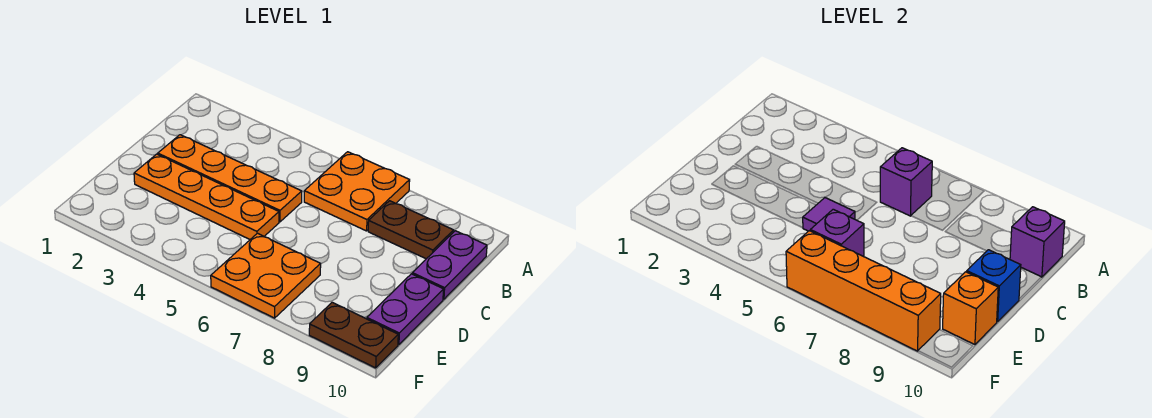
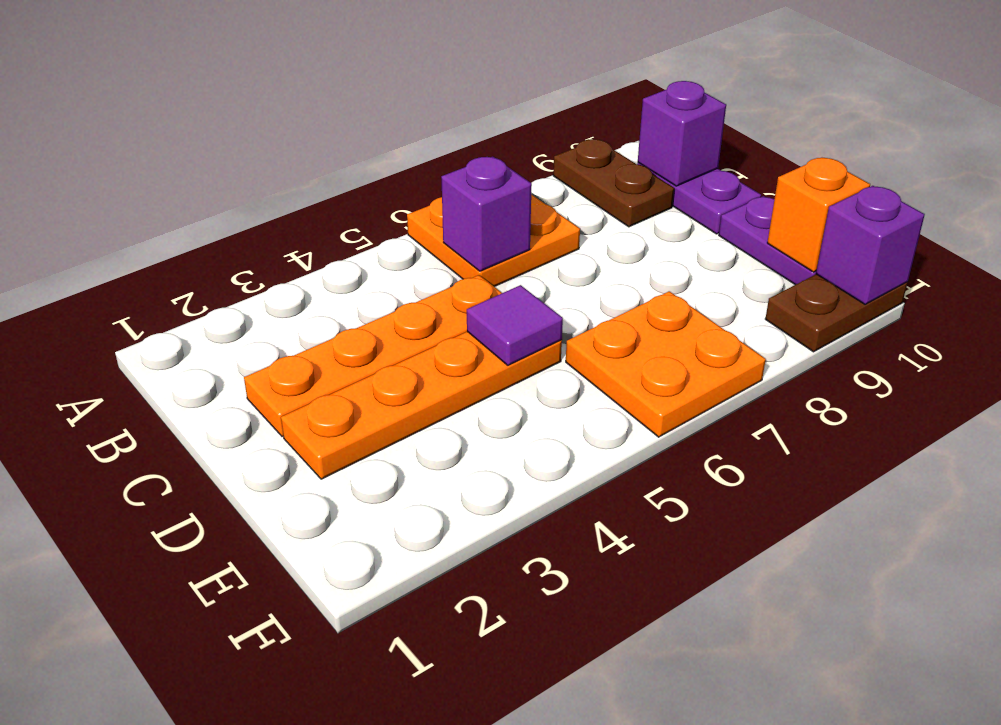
brown plate B8:B9 level 1 -> brown plate A9:B9 level 1
blue brick D10 level 2 -> none
purple brick E6 level 2 -> purple brick F10 level 2
orange brick F6:F9 level 2 -> none

